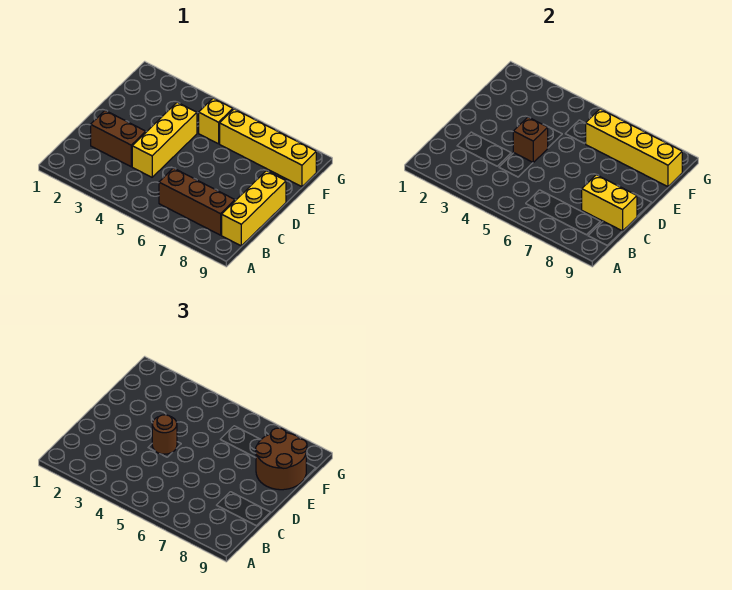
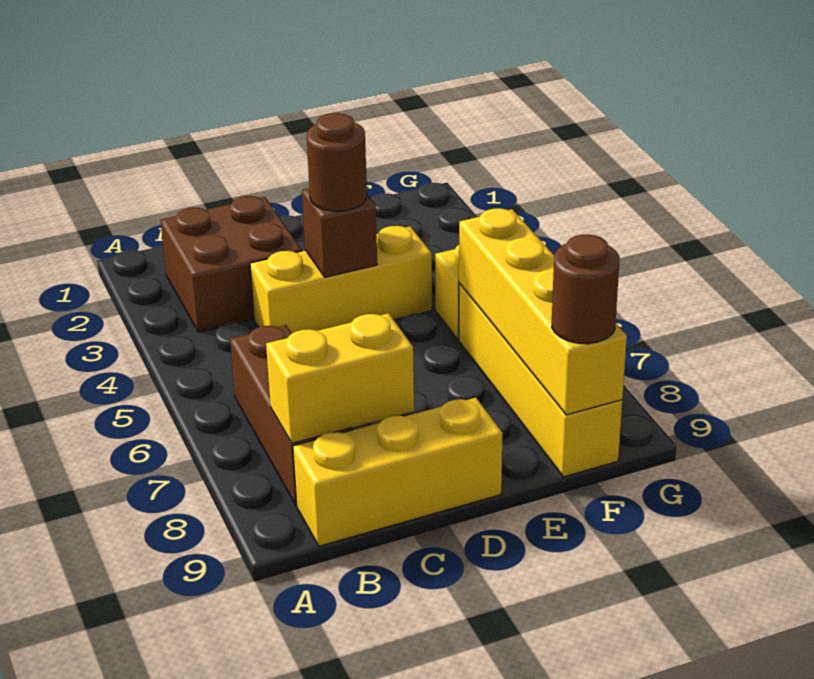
brown brick C2:C3 level 1 -> brown brick B2:C3 level 1
yellow brick C8:C9 level 2 -> yellow brick B8:C8 level 2
brown round brick E8:F9 level 3 -> brown round brick F9 level 3

